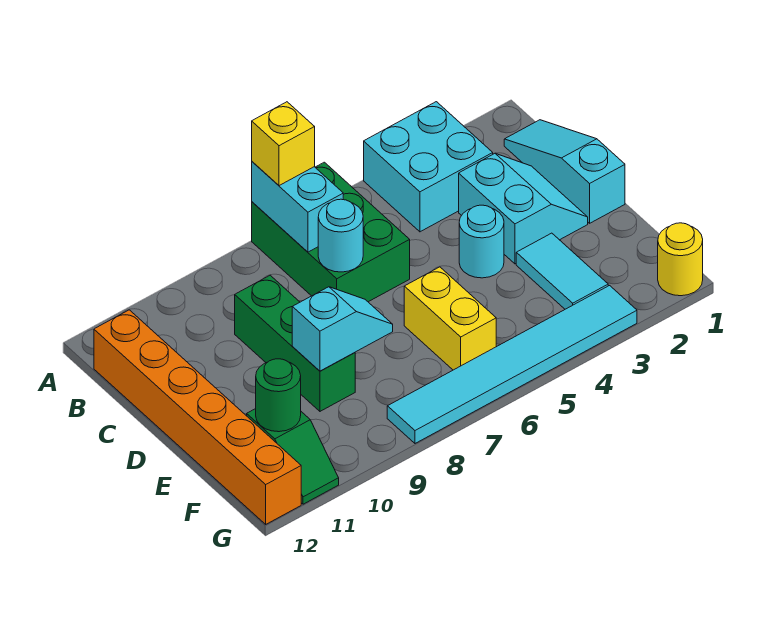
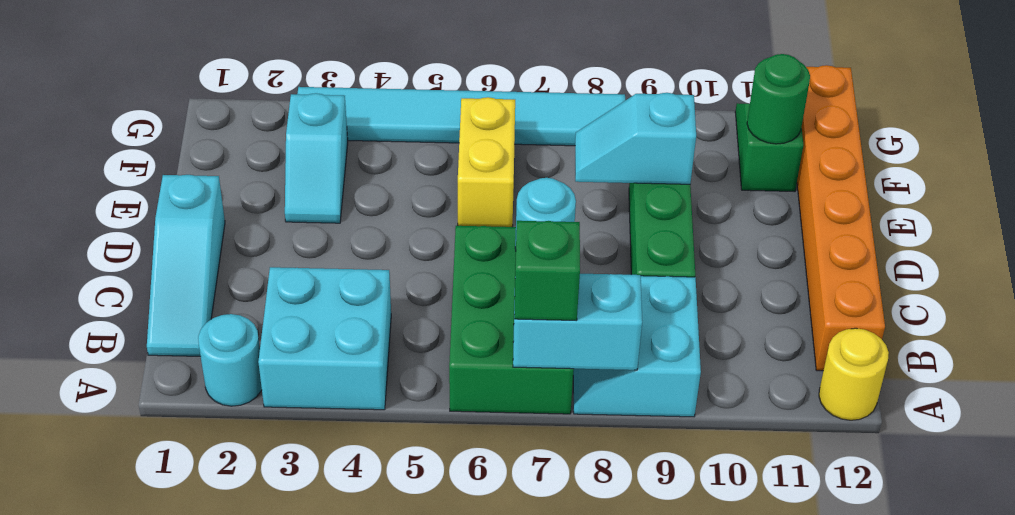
cyan brick A7:B7 level 2 -> cyan brick A7:A8 level 2
yellow brick A7 level 3 -> green brick A7 level 3
cyan slope C2:D3 level 1 top 3 -> cyan slope A8:B9 level 1 top 9
cyan round brick D4 level 1 -> cyan round brick A2 level 1
cyan tile E3:F3 level 1 -> cyan slope E3:F3 level 1 top F
yellow round brick G1 level 1 -> yellow round brick A12 level 1

